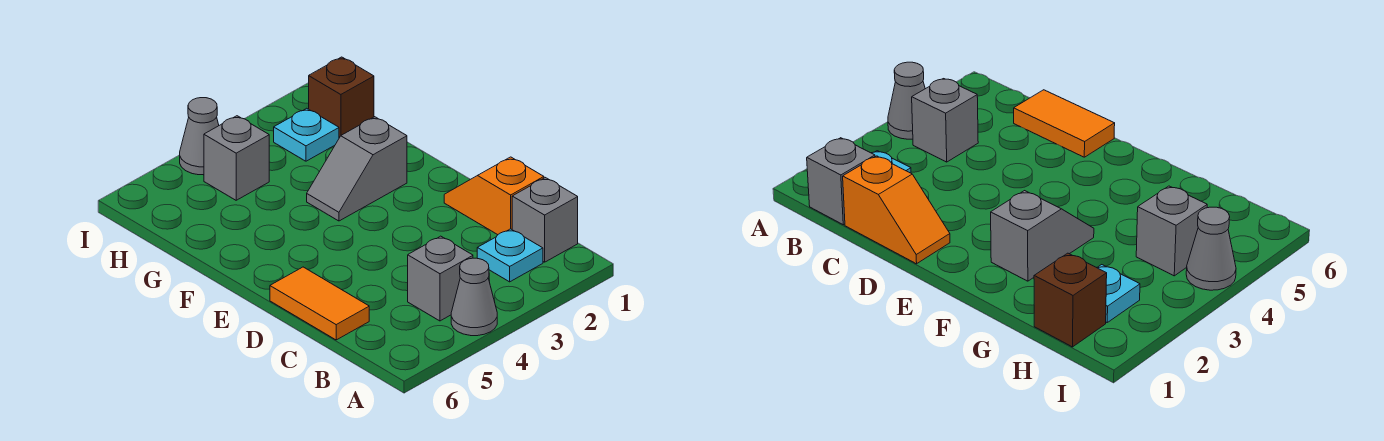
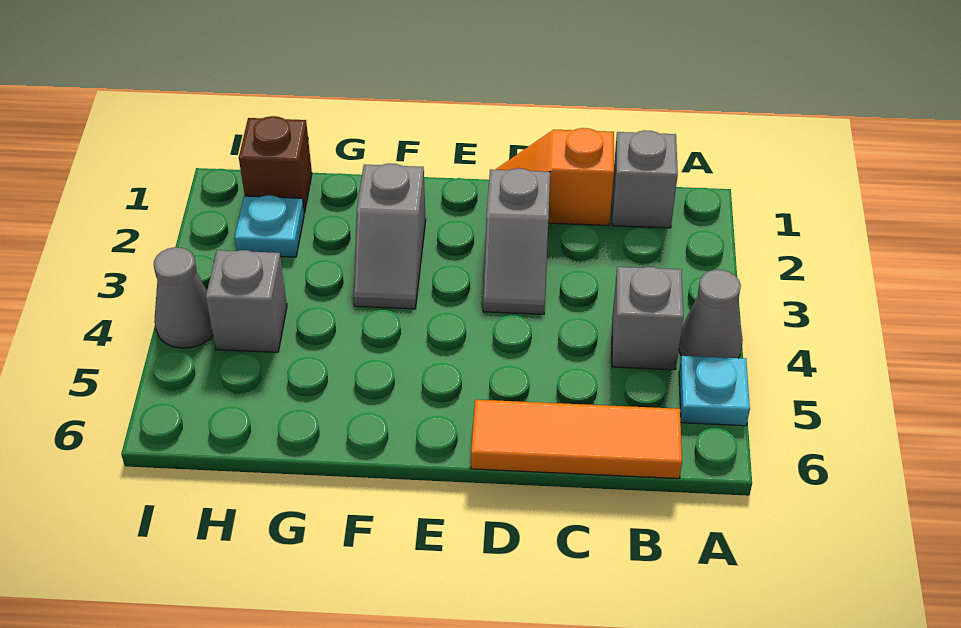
cyan plate B2 level 1 -> cyan plate A5 level 1
orange tile C6:D6 level 1 -> orange tile B6:D6 level 1
none -> grey slope D2:D3 level 1 top 2

